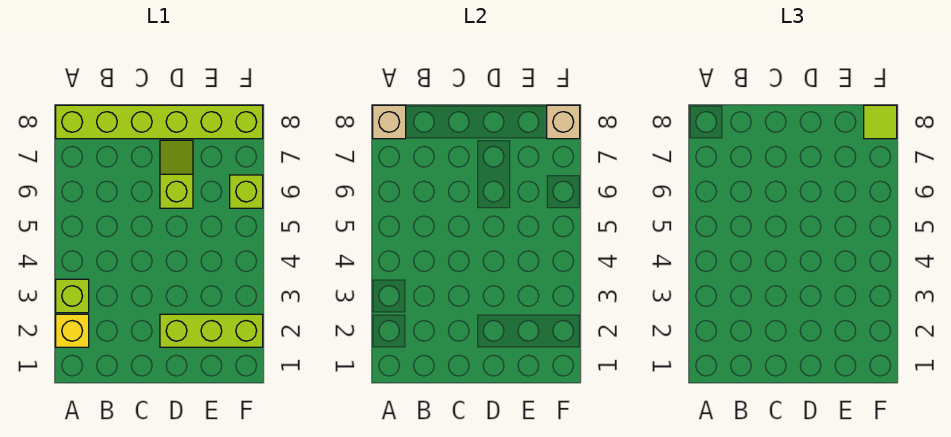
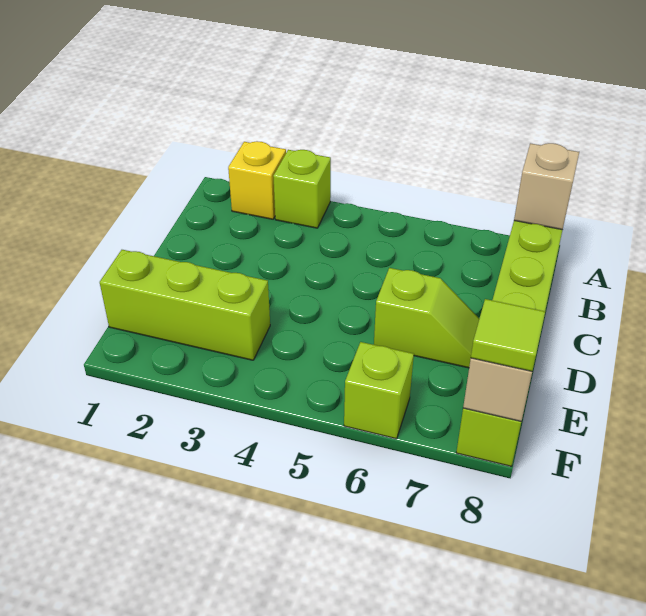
lime brick D2:F2 level 1 -> lime brick E1:E3 level 1

